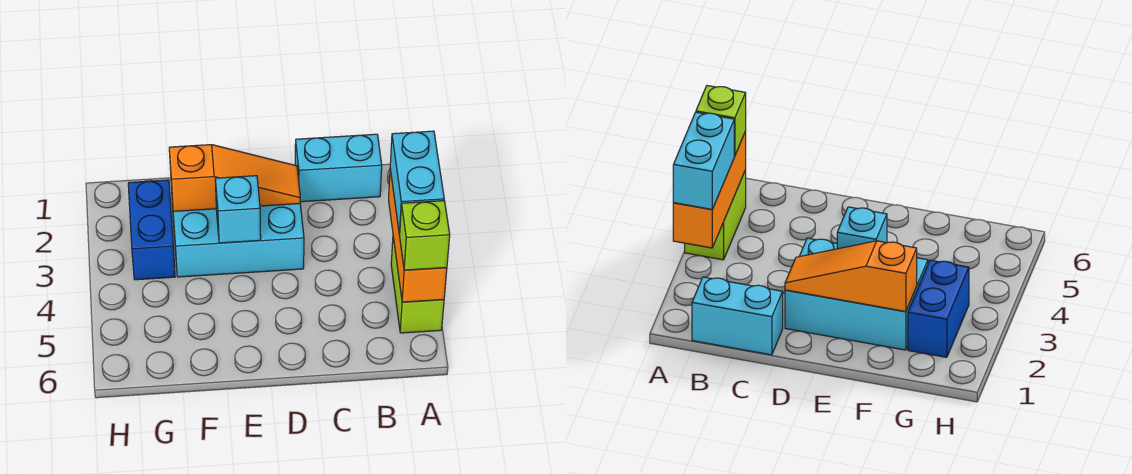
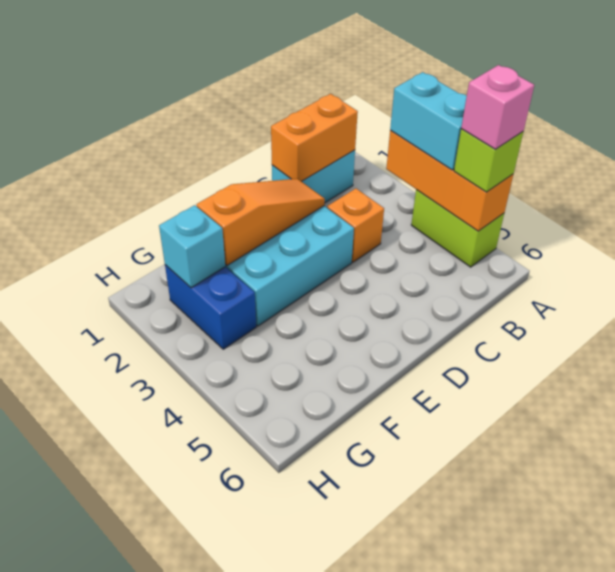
none -> pink brick A5 level 4
none -> orange brick B1:C1 level 2
none -> orange brick C3 level 1
cyan brick E3 level 2 -> cyan brick G2 level 2

